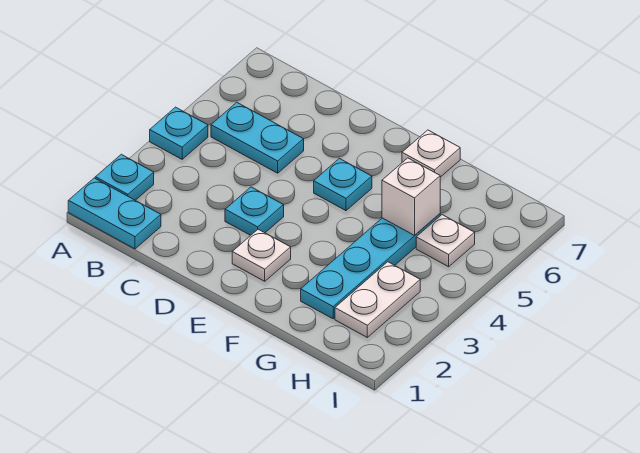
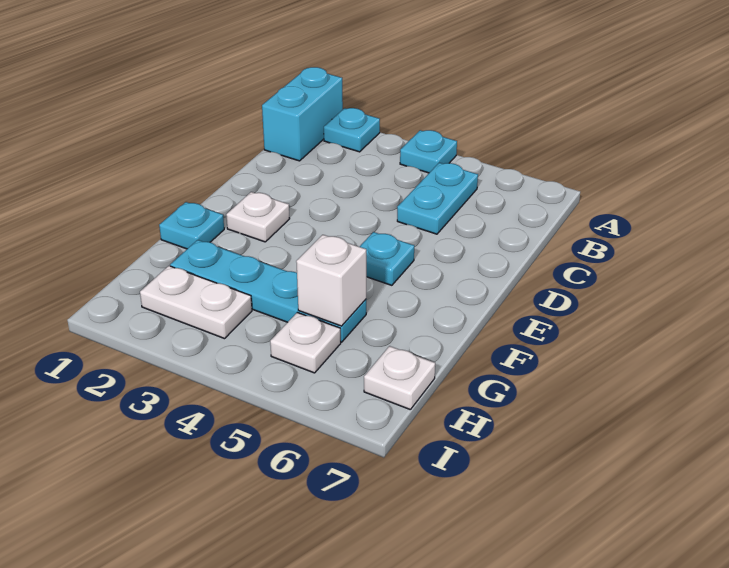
cyan plate A1:B1 level 1 -> cyan brick A1:B1 level 1
cyan plate D3 level 1 -> cyan plate F1 level 1
white plate F7 level 1 -> white plate H7 level 1

